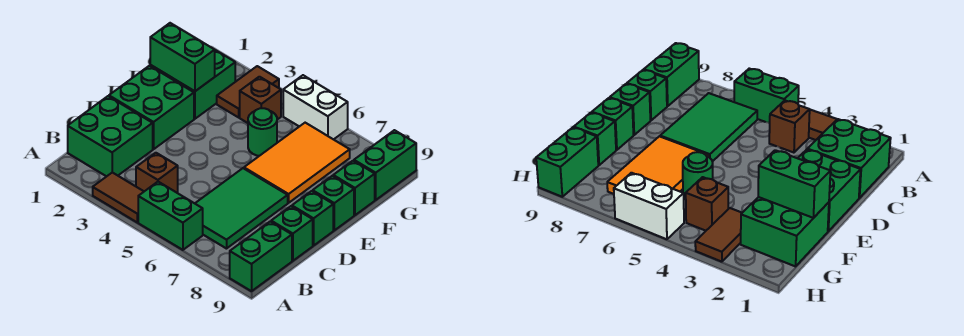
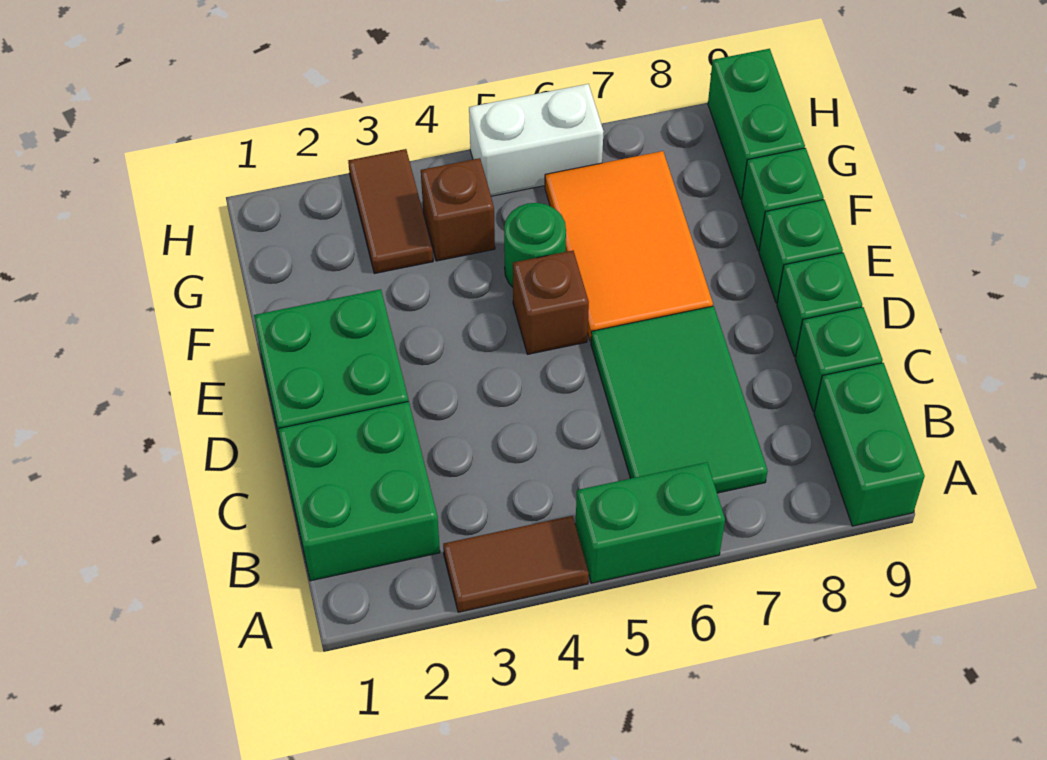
brown brick B4 level 1 -> brown brick E5 level 1
green brick F1:G2 level 1 -> none
green brick F1:F2 level 2 -> none

